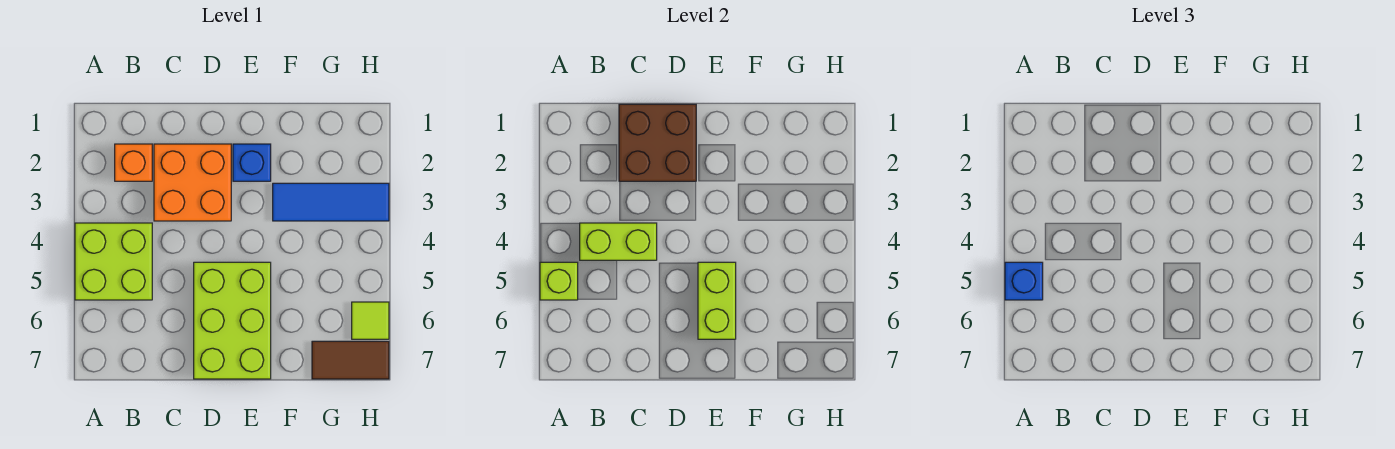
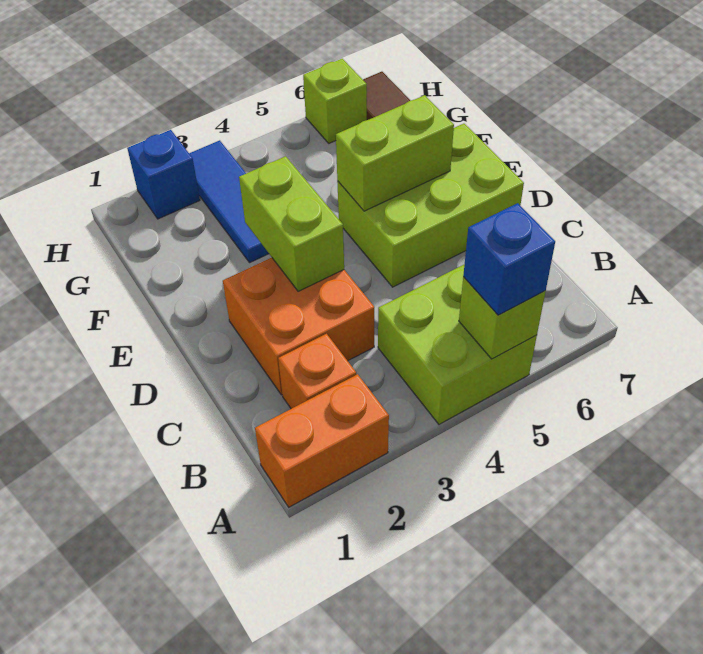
none -> orange brick A1:A2 level 1
lime brick B4:C4 level 2 -> lime brick D3:E3 level 2
brown brick C1:D2 level 2 -> none
blue brick E2 level 1 -> blue brick H2 level 1
lime tile H6 level 1 -> lime brick H6 level 1

